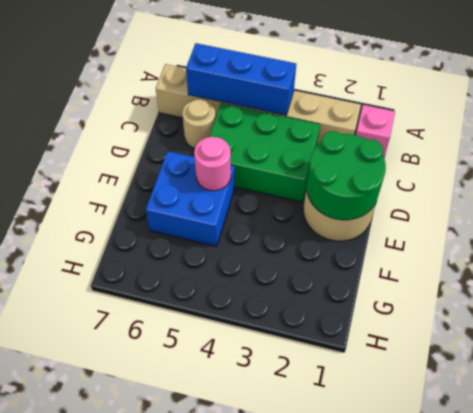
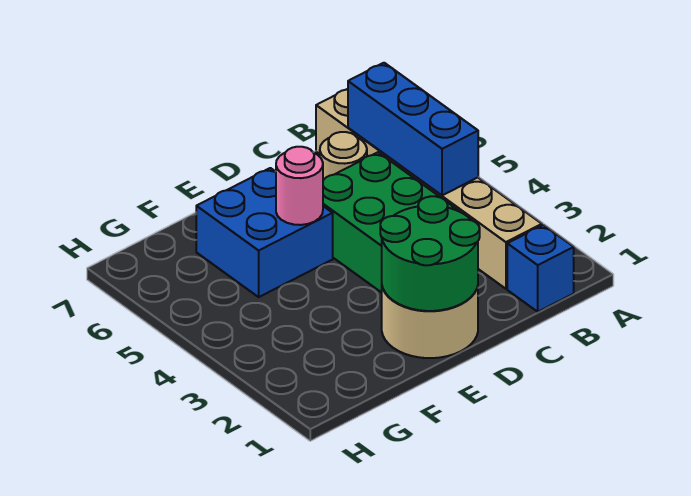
pink brick B1 level 1 -> blue brick B1 level 1

